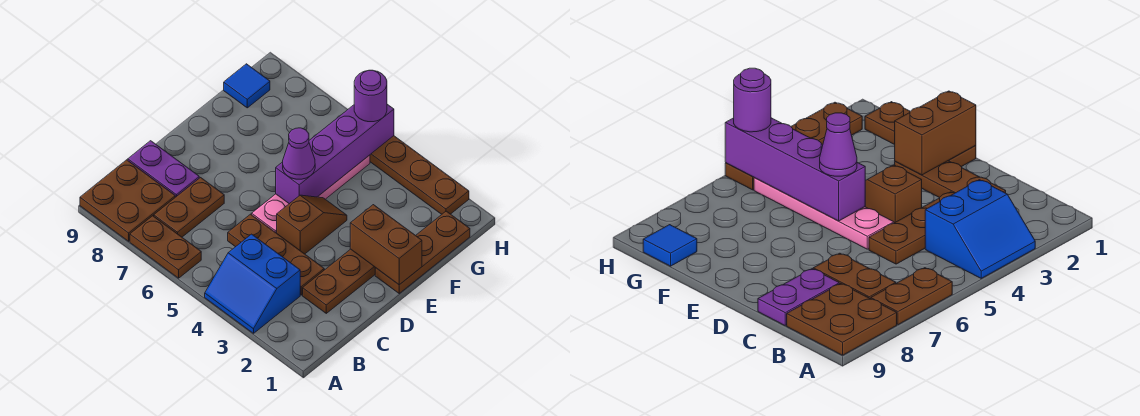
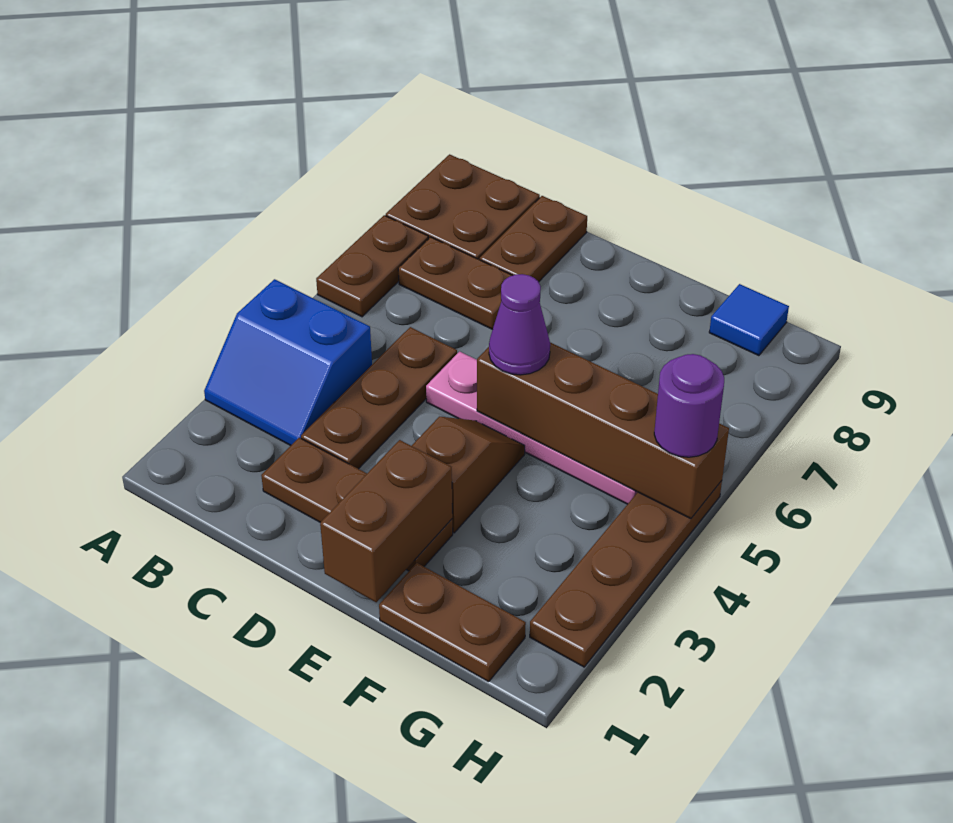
blue slope A3:B4 level 1 top B -> blue slope A3:B4 level 1 top 4
purple plate C8:C9 level 1 -> brown plate C8:C9 level 1
brown slope D4:E4 level 1 top D -> brown slope E3:E4 level 1 top 3
brown plate E1:G1 level 1 -> brown plate F1:G1 level 1
purple brick E5:H5 level 2 -> brown brick E5:H5 level 2

